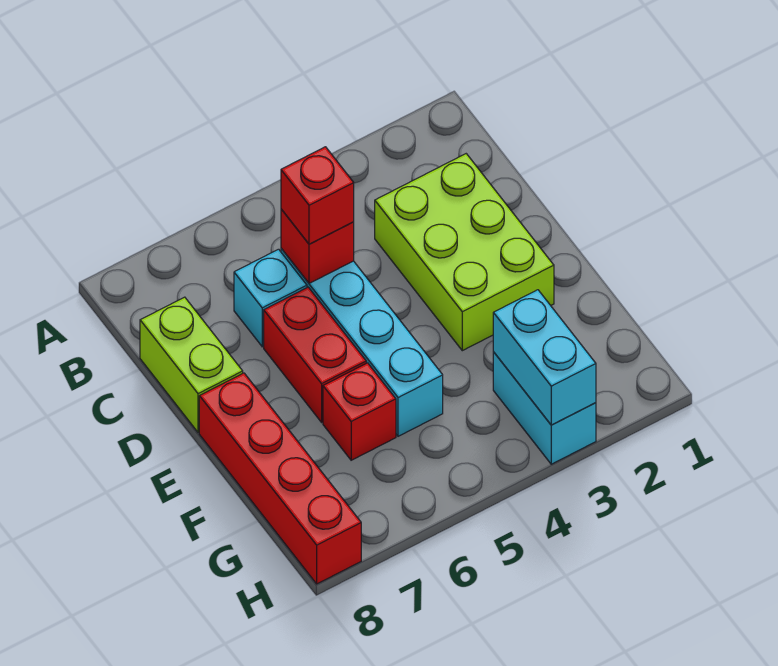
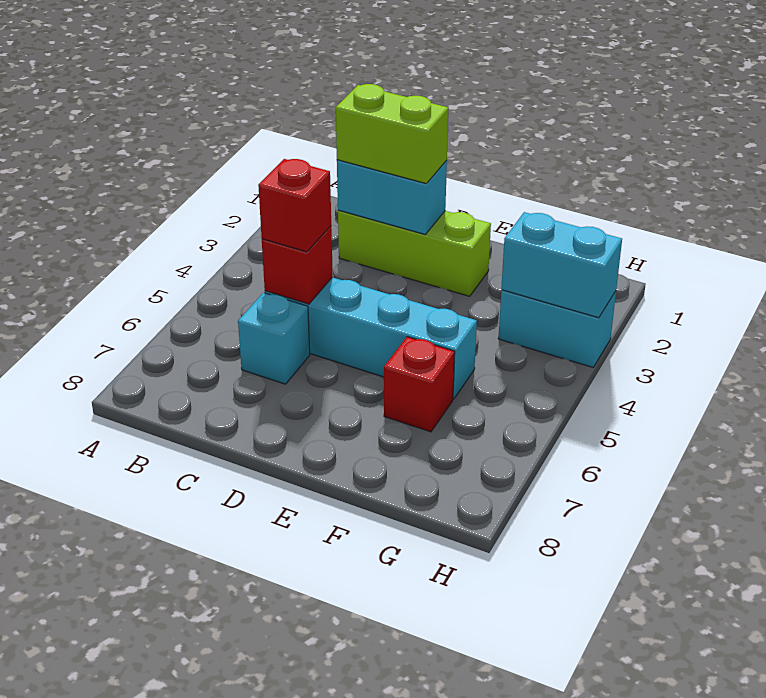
lime brick C2:E3 level 1 -> lime brick C2:E2 level 1
none -> cyan brick C2:D2 level 2
lime brick C8:D8 level 1 -> lime brick C2:D2 level 3
red brick D6:E6 level 1 -> none
red brick E8:H8 level 1 -> none

